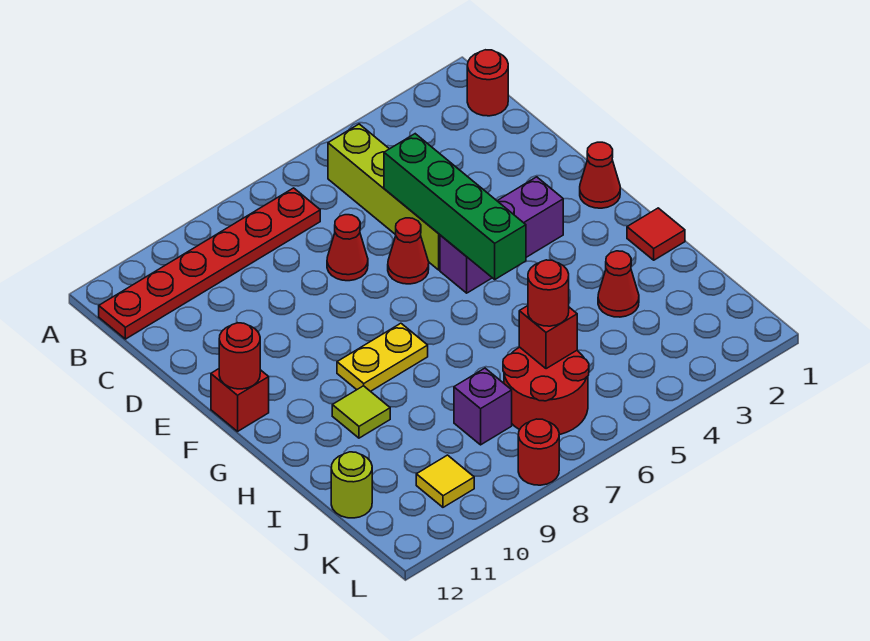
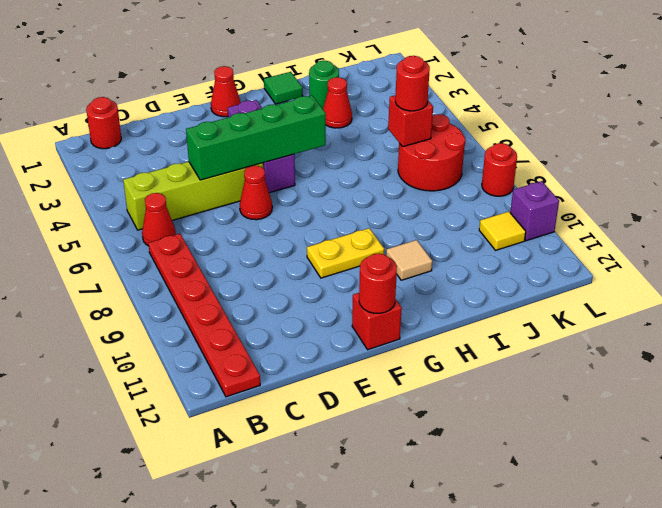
red cone D7 level 1 -> red cone B6 level 1
yellow plate G8:G9 level 1 -> yellow plate F9:G9 level 1
red tile H1 level 1 -> green tile H1 level 1
lime tile H10 level 1 -> tan tile H10 level 1
none -> green round brick I2 level 1
purple brick J8 level 1 -> purple brick L10 level 1
lime round brick J12 level 1 -> none

